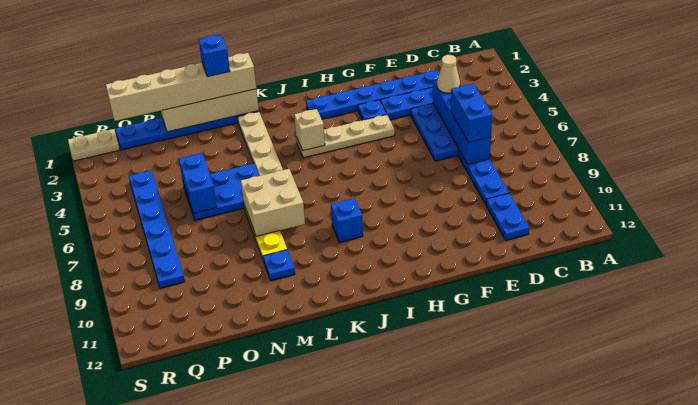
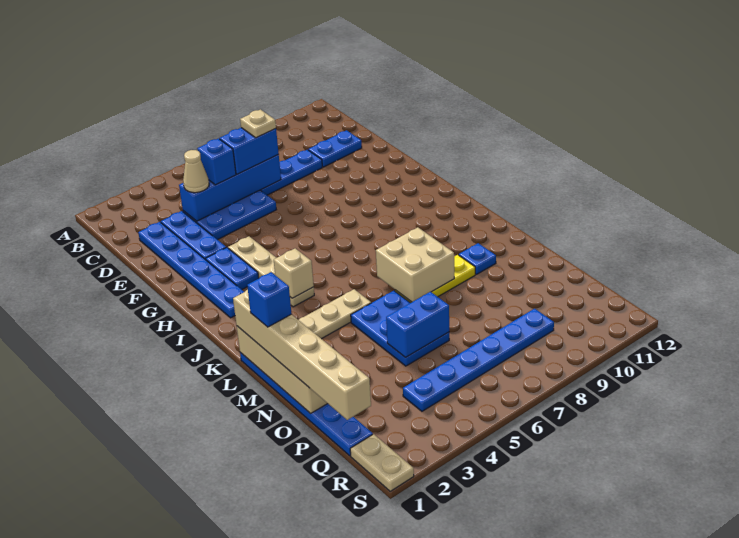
none -> tan plate D7 level 4
blue plate G3 level 1 -> blue plate G3:H3 level 1
blue brick J9 level 1 -> blue brick D5 level 3

